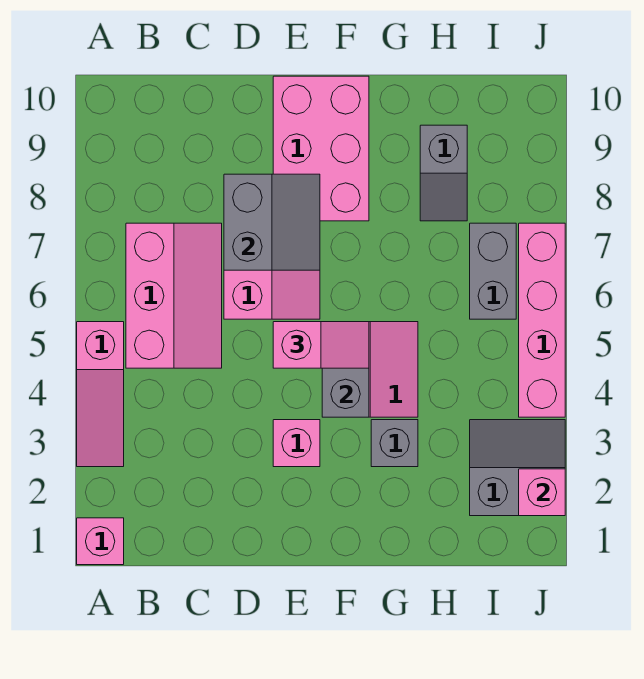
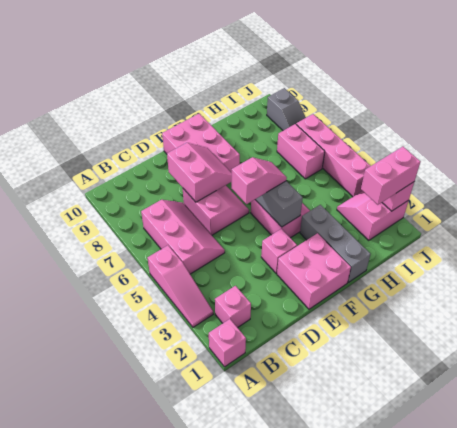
none -> pink brick B2 level 1
grey slope D7:E8 level 2 top D -> pink slope D7:E8 level 2 top D
none -> pink brick E1:F2 level 1
grey brick G3 level 1 -> grey brick G1:G3 level 1
grey slope H8:H9 level 1 top 9 -> grey slope J8:J9 level 1 top 9
grey slope I2:J3 level 1 top 2 -> pink slope I2:J3 level 1 top 2
none -> pink brick I2:J2 level 3
grey brick I6:I7 level 1 -> pink brick I6:I7 level 1

